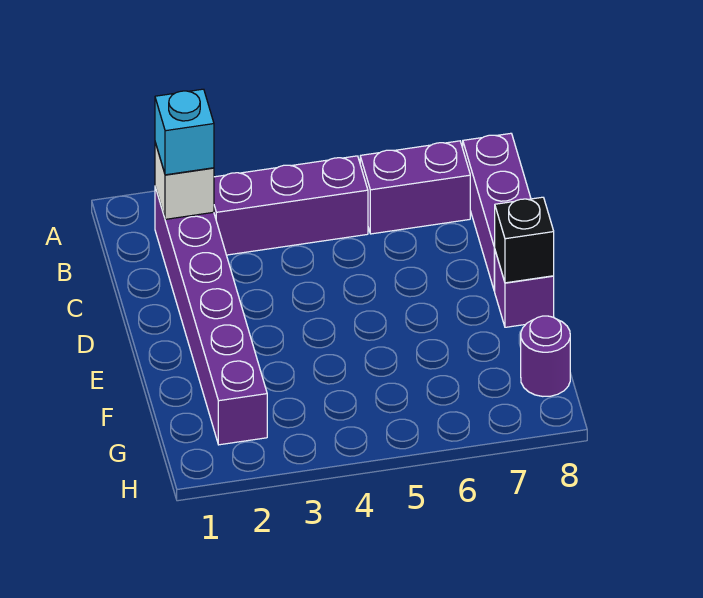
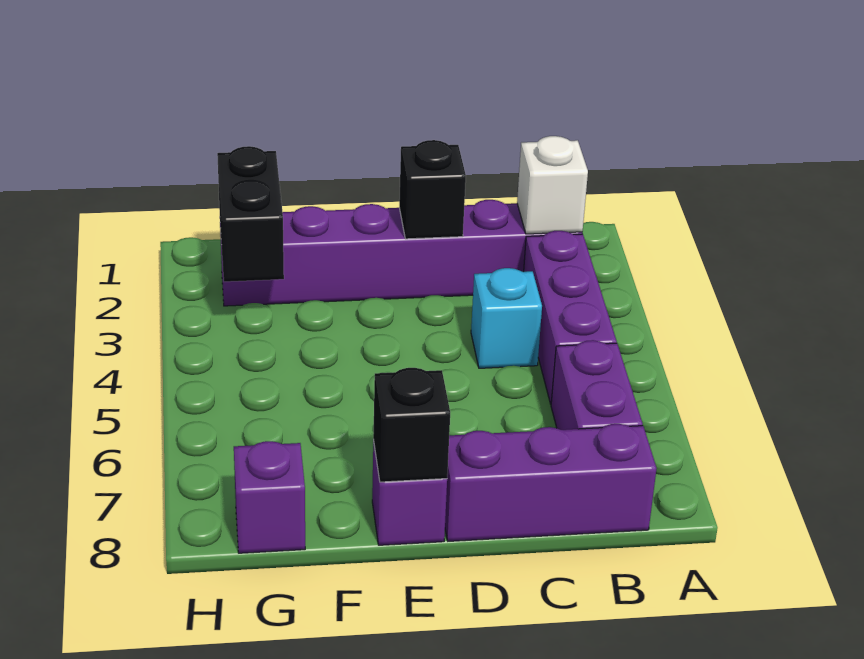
cyan brick B2 level 3 -> cyan brick C4 level 1
none -> black brick D2 level 2
none -> black brick G2:G3 level 2
purple round brick G8 level 1 -> purple brick G8 level 1

